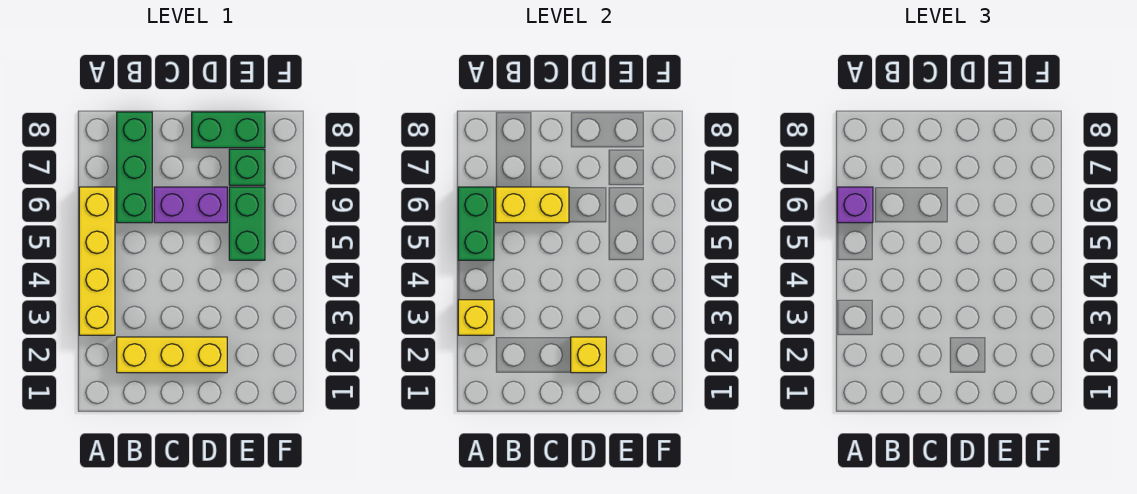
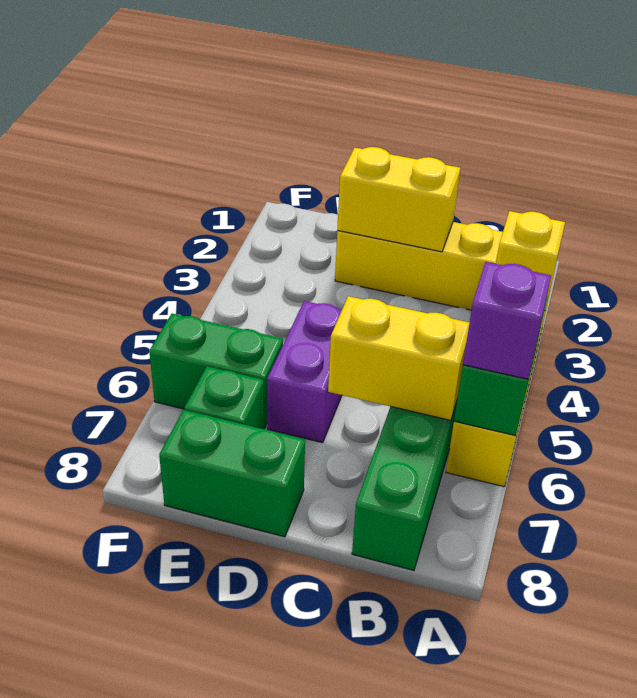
purple brick C6:D6 level 1 -> purple brick D5:D6 level 1
yellow brick D2 level 2 -> yellow brick C2:D2 level 2
green brick E5:E6 level 1 -> green brick E6:F6 level 1

